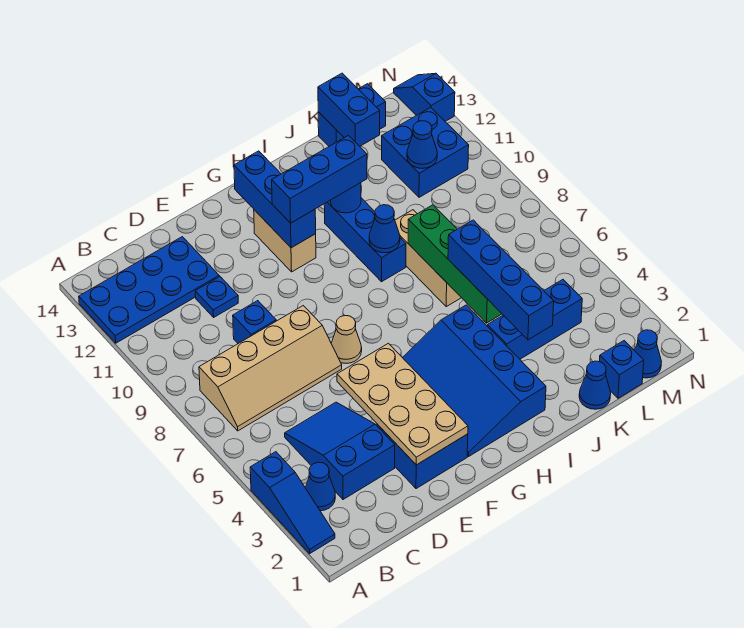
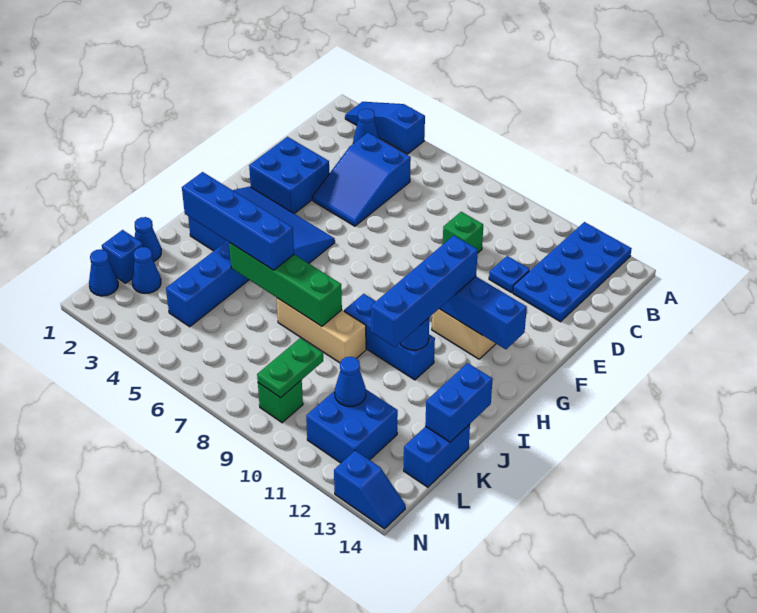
tan slope B7:E8 level 1 top 8 -> none
blue slope C3:D5 level 1 top 3 -> blue slope C4:E5 level 1 top C
blue brick D9 level 1 -> green brick D9 level 1
tan plate E2:F5 level 2 -> none
tan cone F7 level 1 -> none
blue brick G11:I11 level 3 -> blue brick G11:J11 level 3
blue cone I9 level 2 -> blue cone L2 level 1
blue brick K13:K14 level 2 -> blue brick J14:K14 level 2
none -> green plate L9:M9 level 2
none -> green brick M9 level 1

